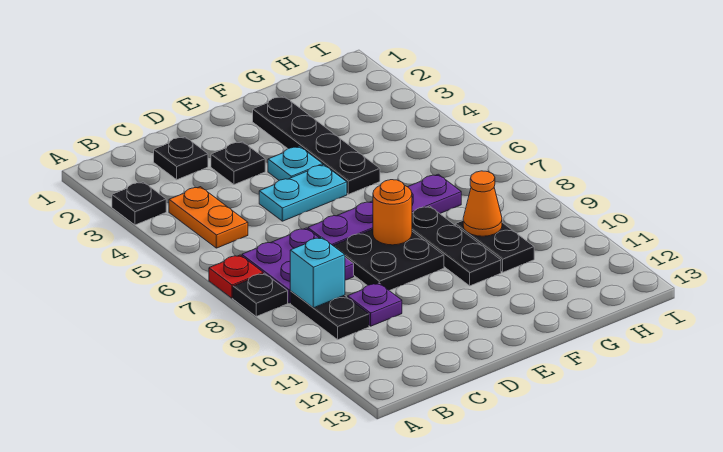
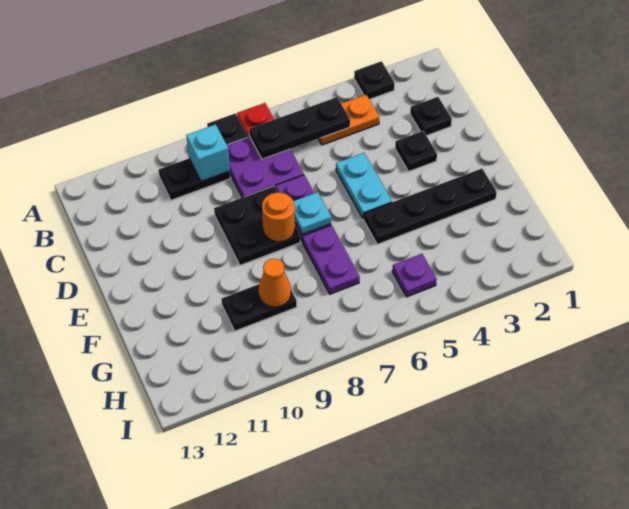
purple plate C10 level 1 -> purple plate H5 level 1
cyan plate E4 level 1 -> cyan plate E7 level 2
black plate F8:F10 level 1 -> black plate B5:B7 level 2

